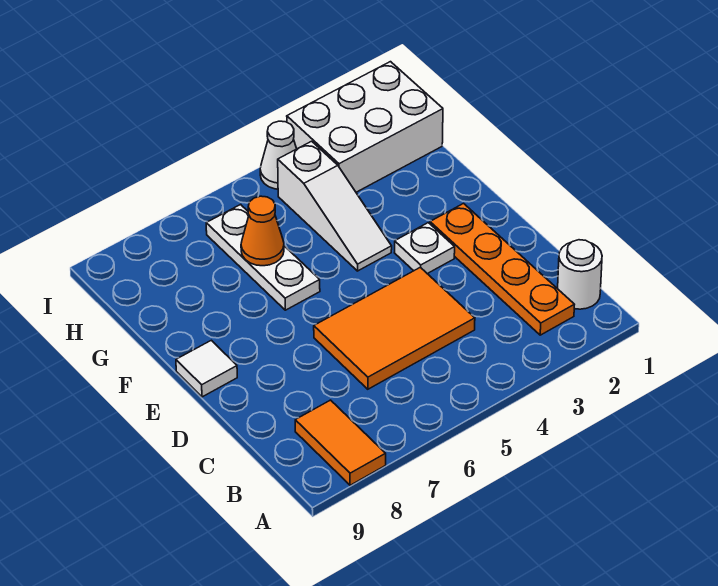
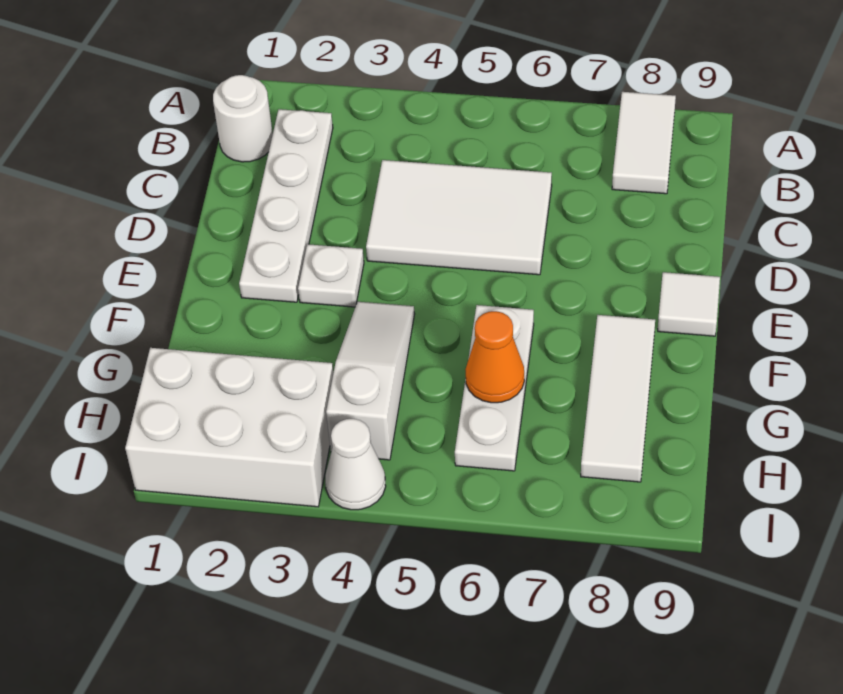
orange tile A8:B8 level 1 -> white tile A8:B8 level 1
orange plate B2:E2 level 1 -> white plate B2:E2 level 1
orange tile C4:D6 level 1 -> white tile C4:D6 level 1
none -> white tile F8:H8 level 1

